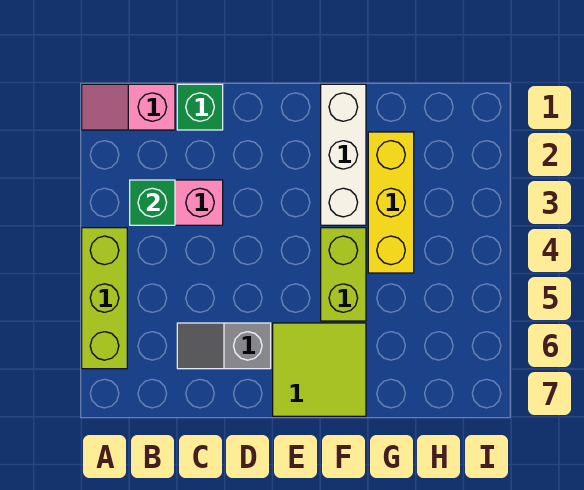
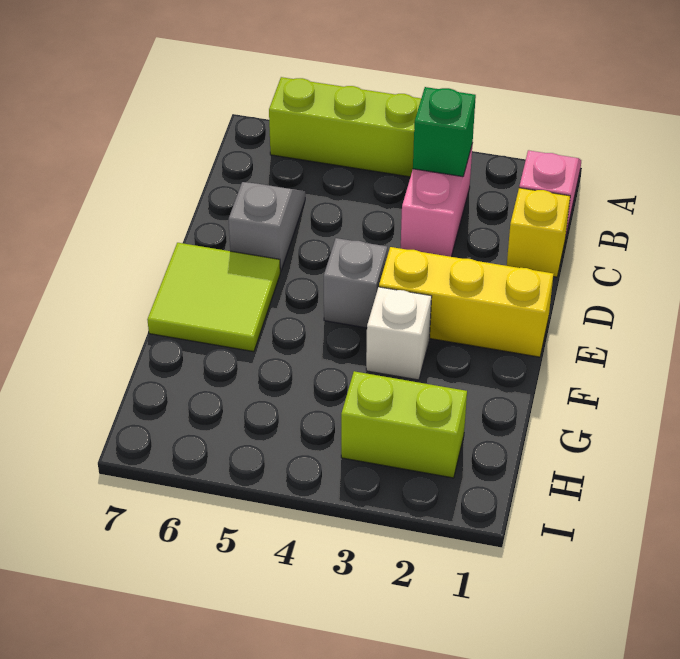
green brick C1 level 1 -> yellow brick C1 level 1
none -> grey brick E4 level 1
white brick F1:F3 level 1 -> white brick F3 level 1
lime brick F4:F5 level 1 -> lime brick H2:H3 level 1
yellow brick G2:G4 level 1 -> yellow brick E1:E3 level 1

